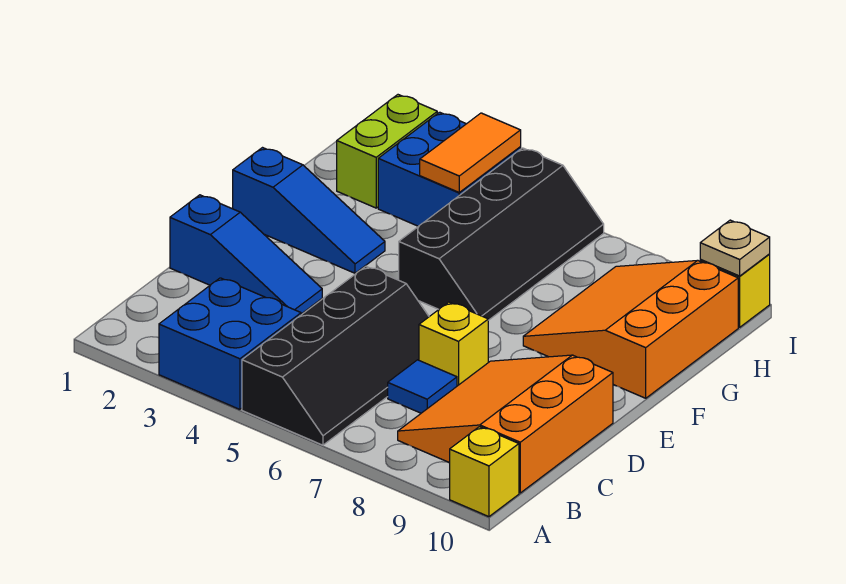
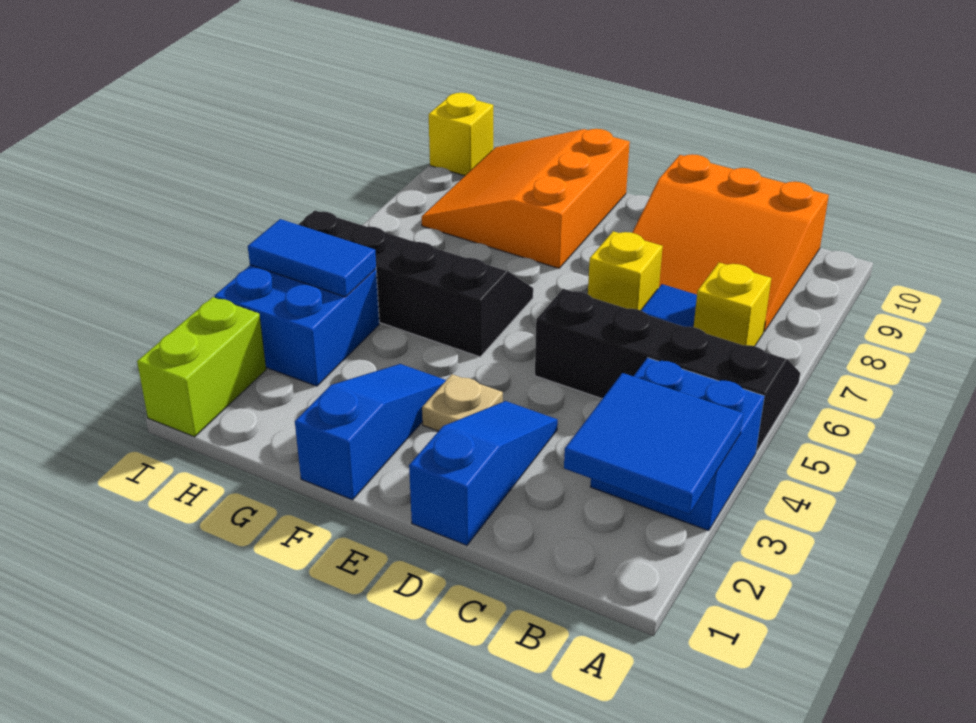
none -> blue tile A2:B3 level 2
yellow brick A10 level 1 -> yellow brick B7 level 1
orange slope F8:H10 level 1 top 10 -> orange slope F8:H10 level 1 top F
lime brick H2:I2 level 1 -> lime brick I1:I2 level 1
orange tile H4:I4 level 2 -> blue tile H4:I4 level 2
tan plate I10 level 2 -> tan plate E3 level 1

